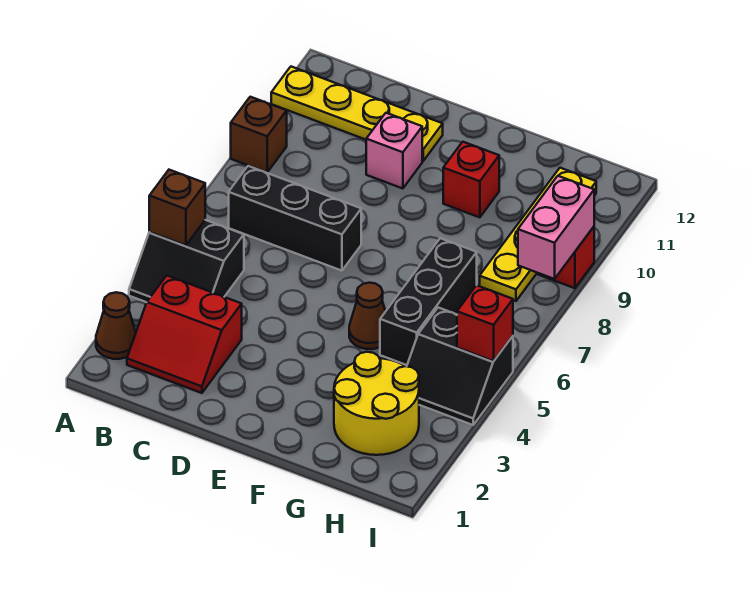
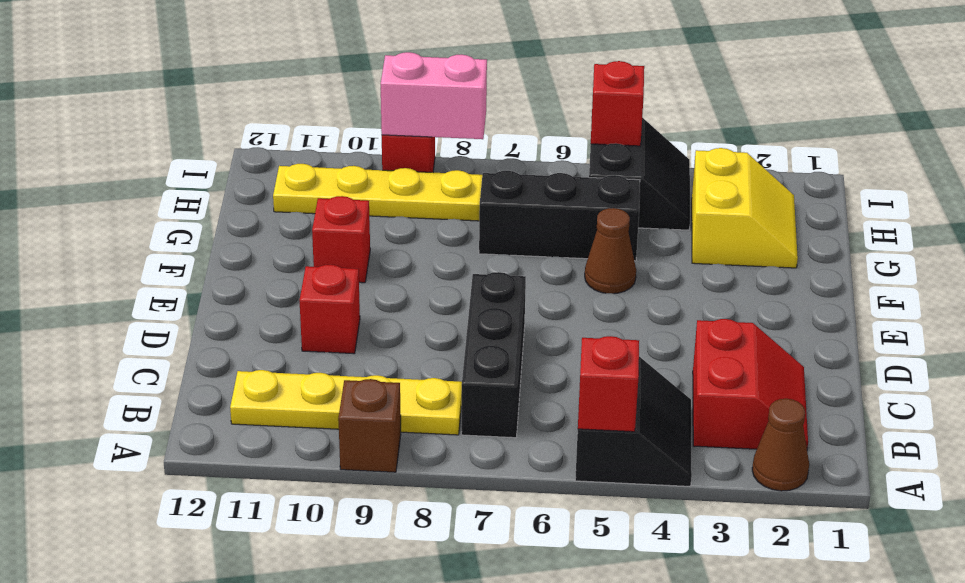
brown brick A5 level 2 -> red brick A5 level 2
yellow plate A11:D11 level 1 -> yellow plate B8:B11 level 1
pink brick D10 level 1 -> red brick D10 level 1
yellow round brick G2:H3 level 1 -> yellow slope G2:H3 level 1 top 3

